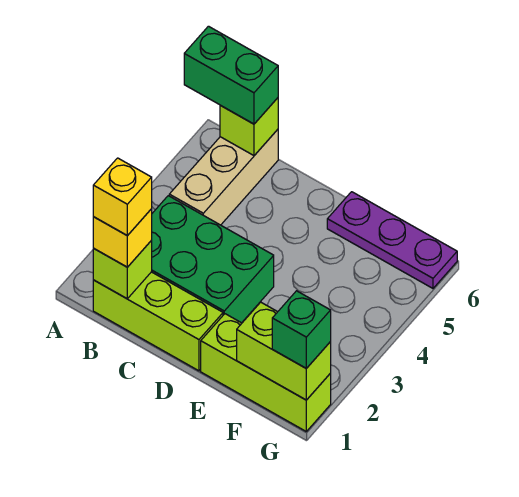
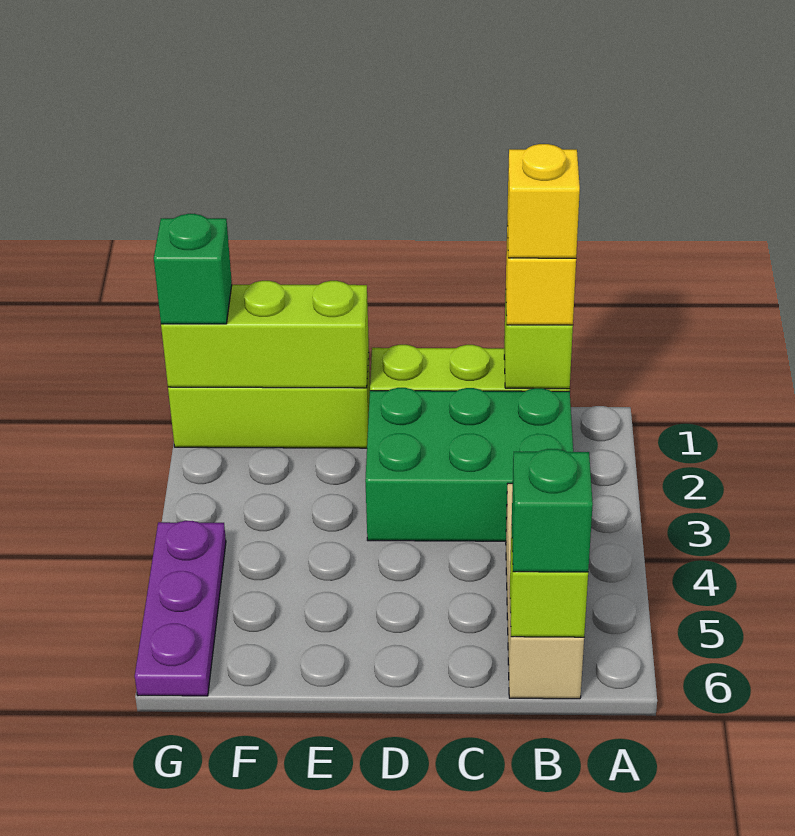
green brick A6:B6 level 3 -> green brick B6 level 3
purple plate E6:G6 level 1 -> purple plate G4:G6 level 1
lime brick F1:G1 level 2 -> lime brick E1:G1 level 2

